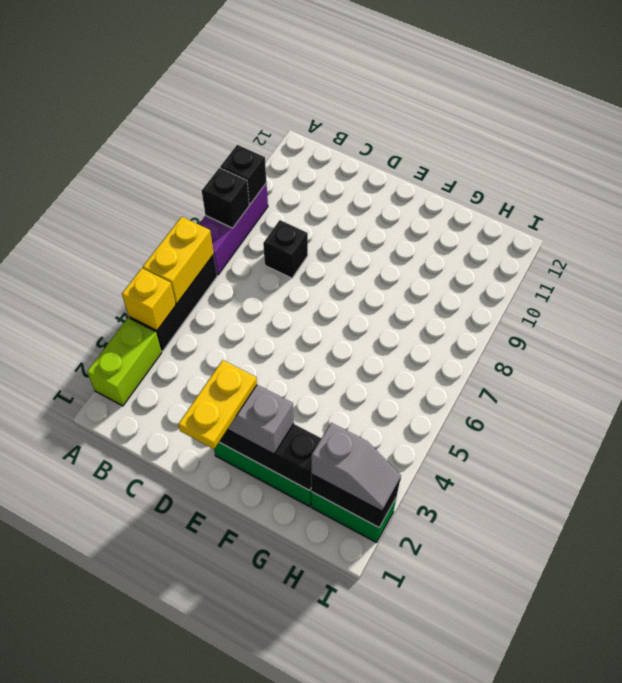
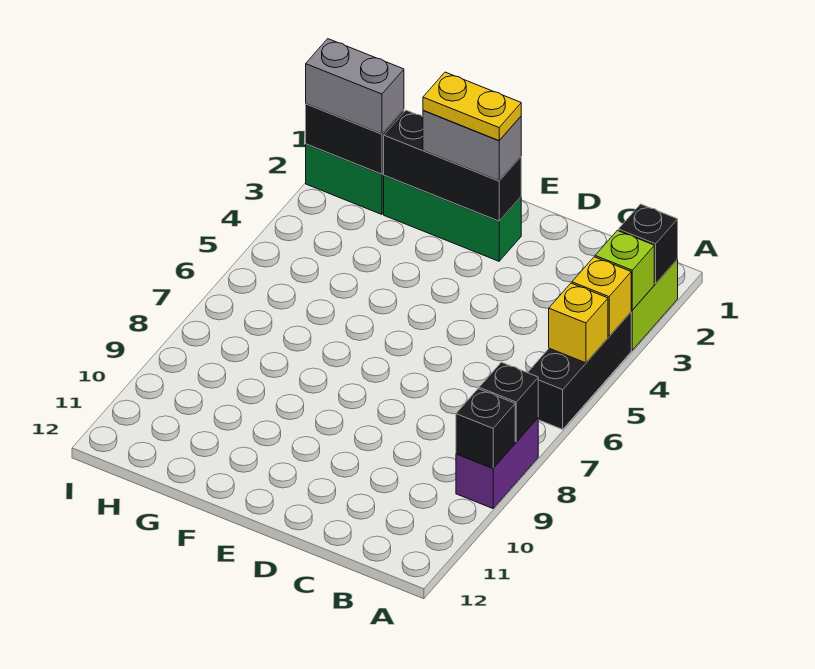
none -> lime brick A3 level 2
yellow brick A5:A6 level 2 -> yellow brick A5 level 2
purple brick A7:A9 level 1 -> purple brick A8:A9 level 1
black brick C8 level 1 -> black brick A2 level 2
yellow plate E1:E2 level 4 -> yellow plate E2:F2 level 4
grey slope H2:I2 level 3 top H -> grey brick H2:I2 level 3

